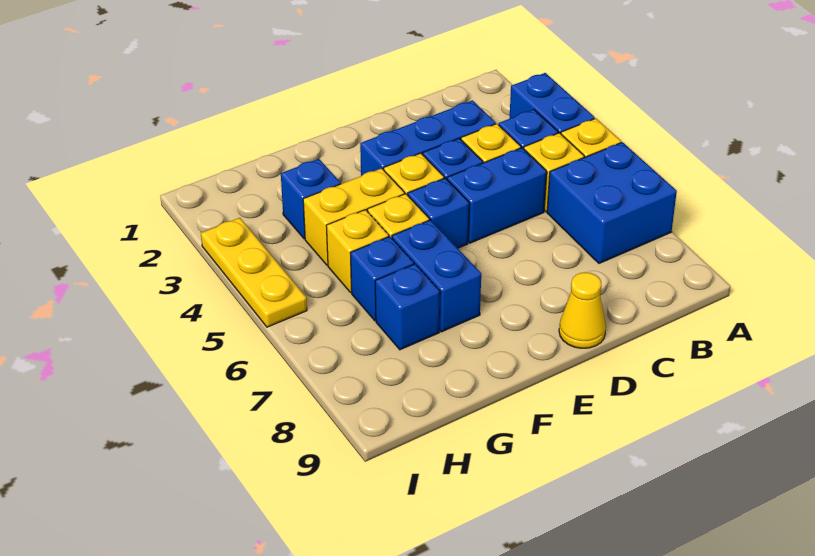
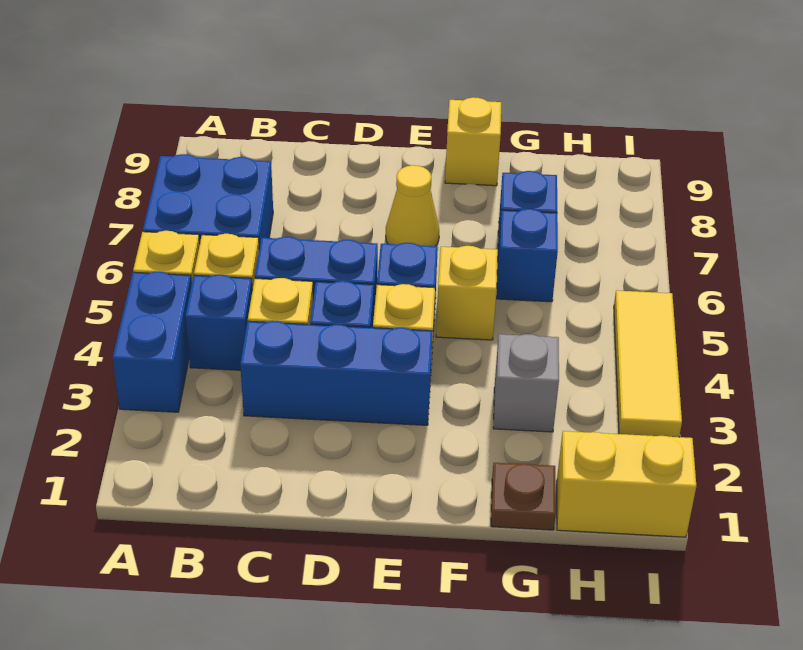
yellow cone D9 level 1 -> yellow cone E7 level 1
yellow brick F4:G4 level 1 -> yellow brick H1:I1 level 1
blue brick F6:F7 level 1 -> none
none -> brown plate G1 level 1
blue brick G3 level 1 -> grey brick G3 level 1
yellow brick G5 level 1 -> yellow brick F9 level 1
yellow plate I3:I5 level 1 -> yellow tile I3:I5 level 1

